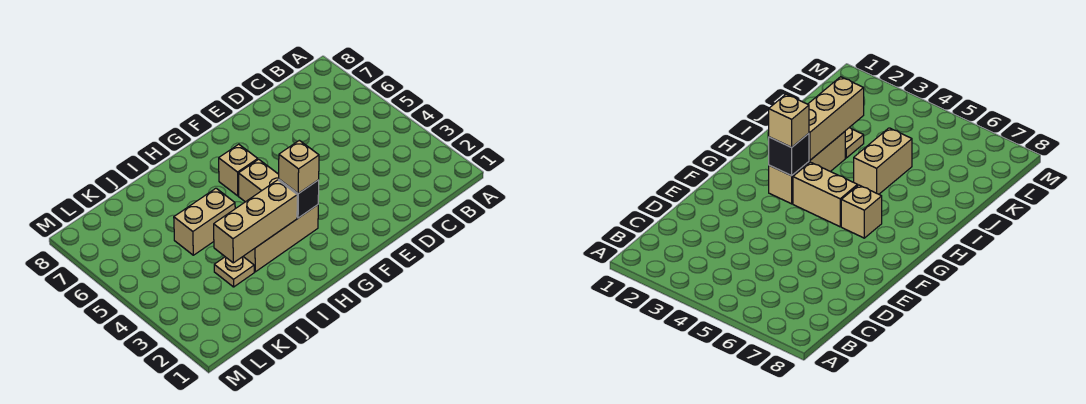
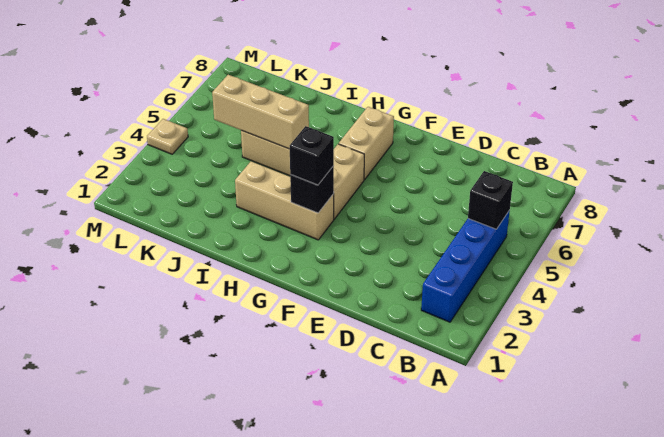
none -> blue brick B2:B5 level 1
none -> black brick B5 level 2
tan brick G3 level 3 -> black brick G3 level 3
tan brick G6 level 1 -> tan brick G6:G7 level 1
tan brick H3:J3 level 2 -> tan brick I5:K5 level 2
tan plate J3 level 1 -> tan plate M4 level 1

